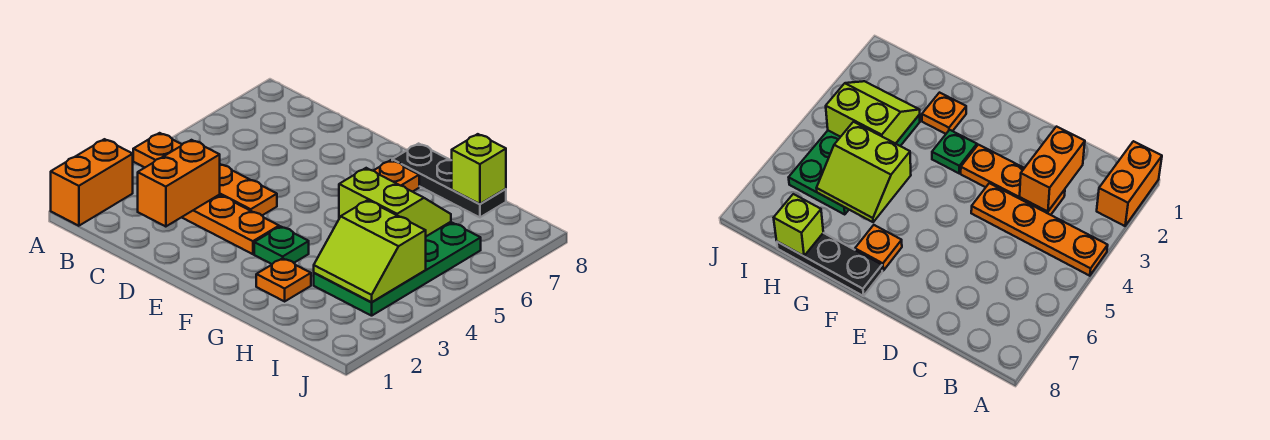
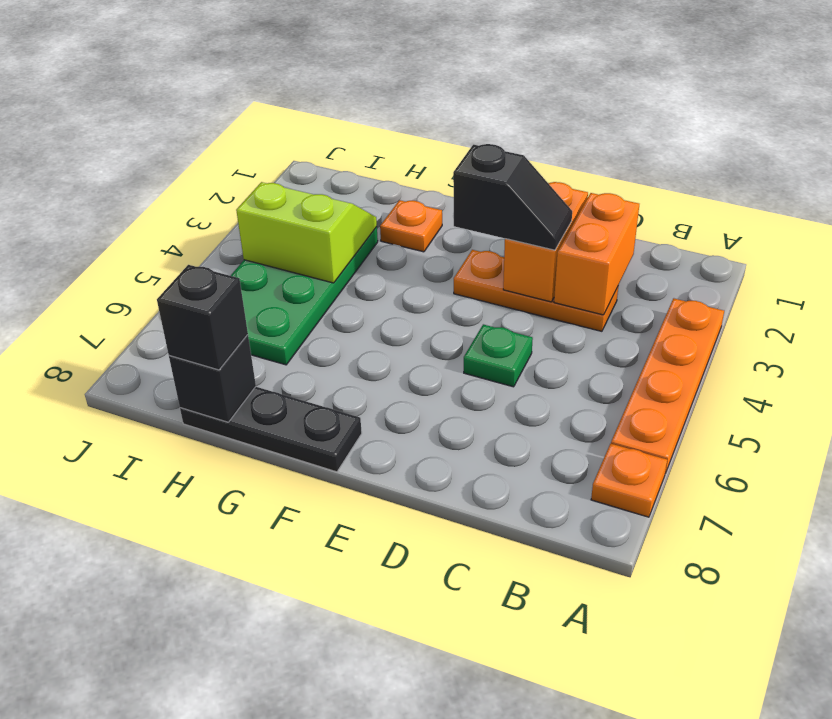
orange brick A1:A2 level 1 -> orange brick D2:D3 level 2
orange plate A4:D4 level 1 -> orange plate A3:A6 level 1
none -> black slope D3:E3 level 3 top E
green plate F3 level 1 -> green plate D5 level 1
orange plate F7 level 1 -> orange plate A7 level 1
lime slope G5:H6 level 2 top 5 -> none
lime brick H8 level 2 -> black brick H8 level 2
none -> black brick H8 level 3

